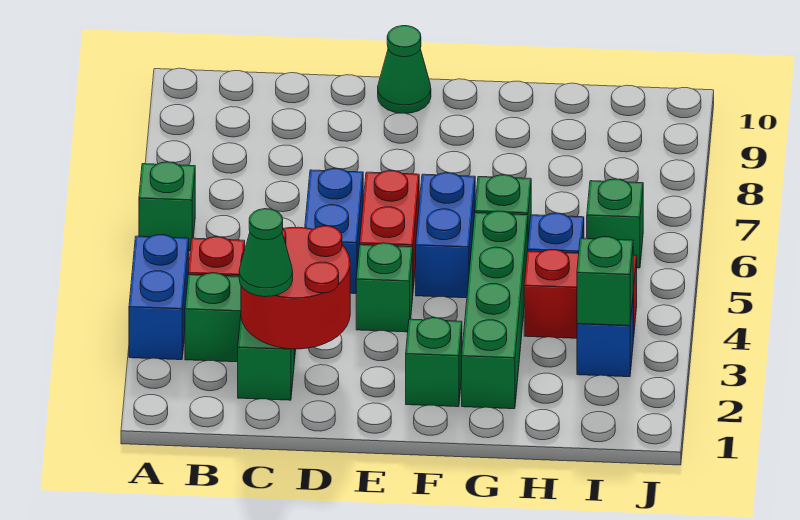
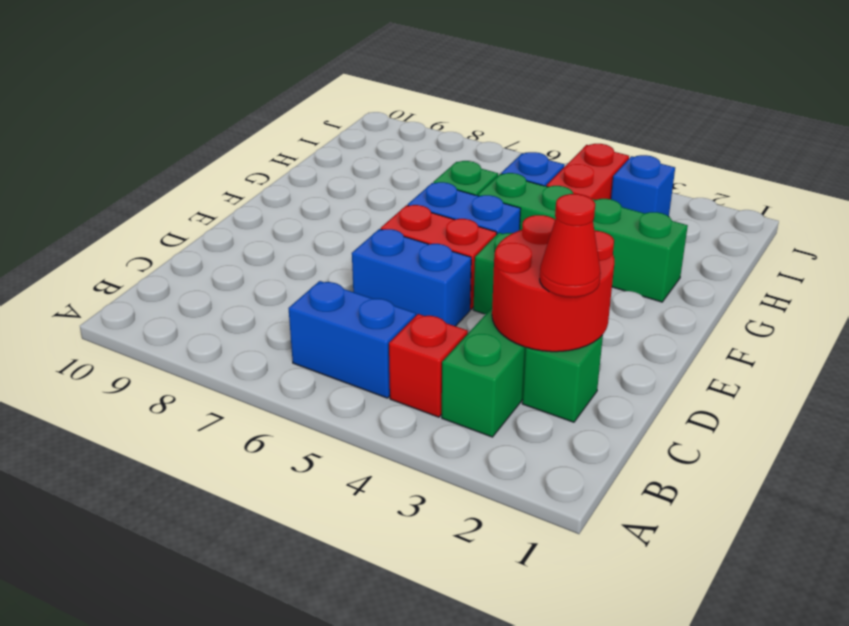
blue brick A3:A4 level 1 -> blue brick B5:B6 level 1
green brick A6 level 1 -> none
green cone C2 level 3 -> red cone C2 level 3
green cone E10 level 1 -> none
green brick F2 level 1 -> none
green brick I3 level 2 -> none
green brick I6 level 1 -> none

